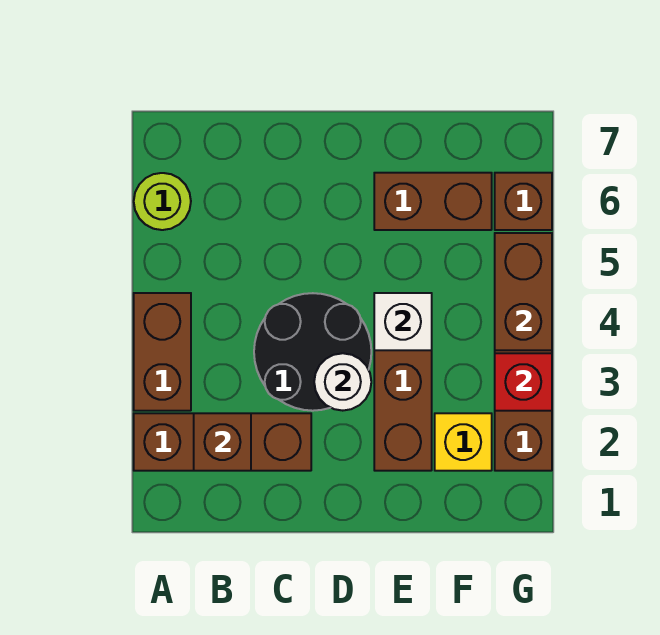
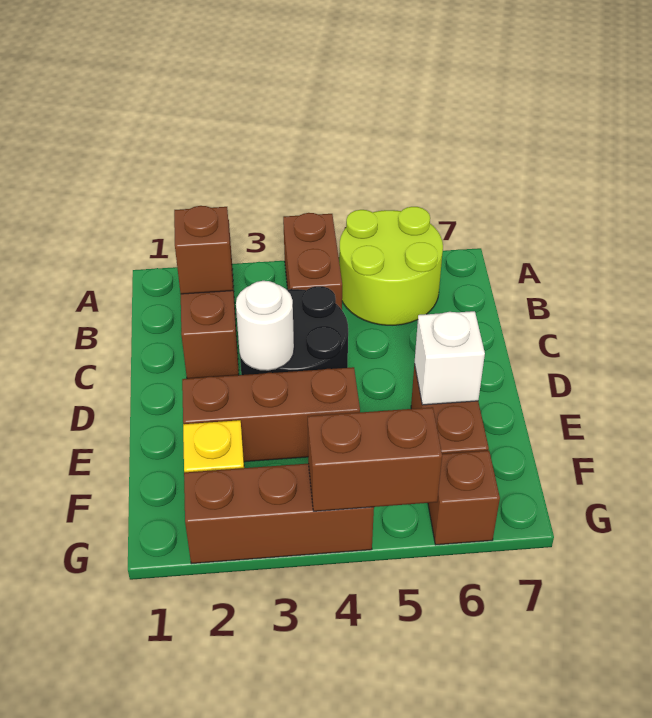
brown brick A3:A4 level 1 -> brown brick A4:B4 level 1
lime round brick A6 level 1 -> lime round brick A5:B6 level 1
white brick E4 level 2 -> white brick E6 level 2
red brick G3 level 2 -> none

